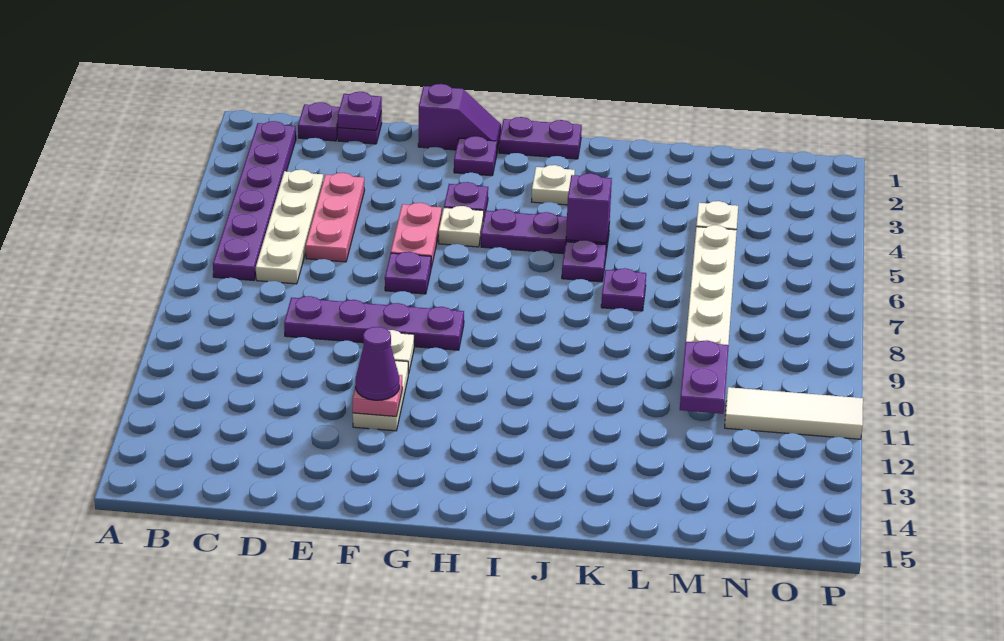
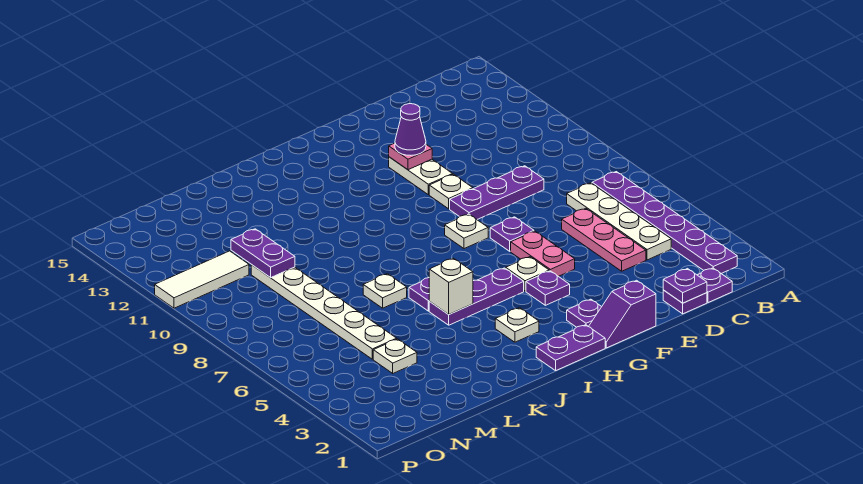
purple plate D9:G9 level 1 -> purple plate D9:F9 level 1
none -> white plate G8 level 1
purple brick J5 level 2 -> white brick J5 level 2
purple plate K7 level 1 -> white plate K7 level 1

